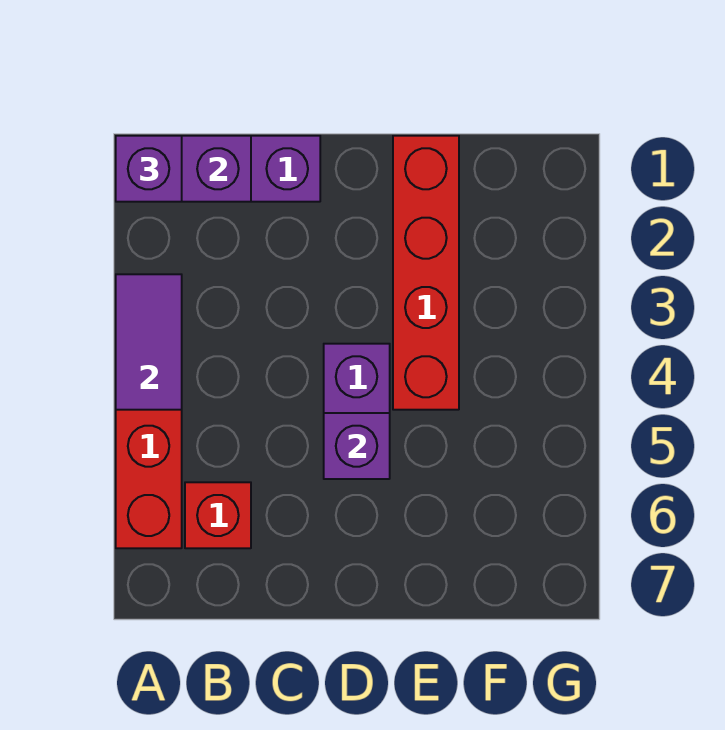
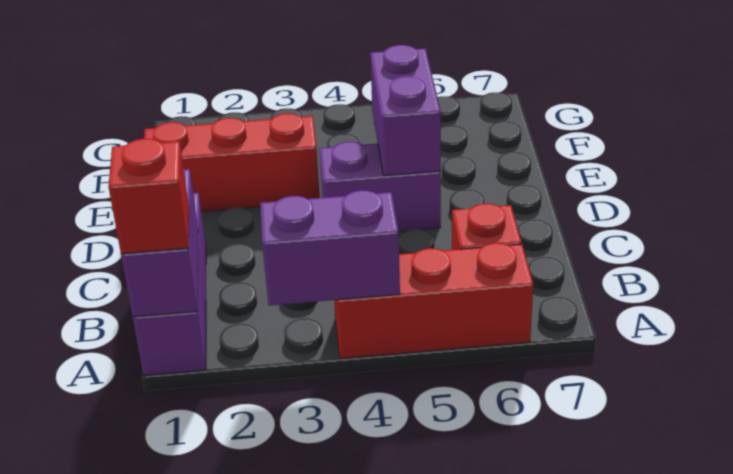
purple brick A1 level 3 -> red brick A1 level 3
purple tile A3:A4 level 2 -> purple brick A3:A4 level 2
purple brick D5 level 2 -> purple brick D5:E5 level 2
red brick E1:E4 level 1 -> red brick E1:E3 level 1

